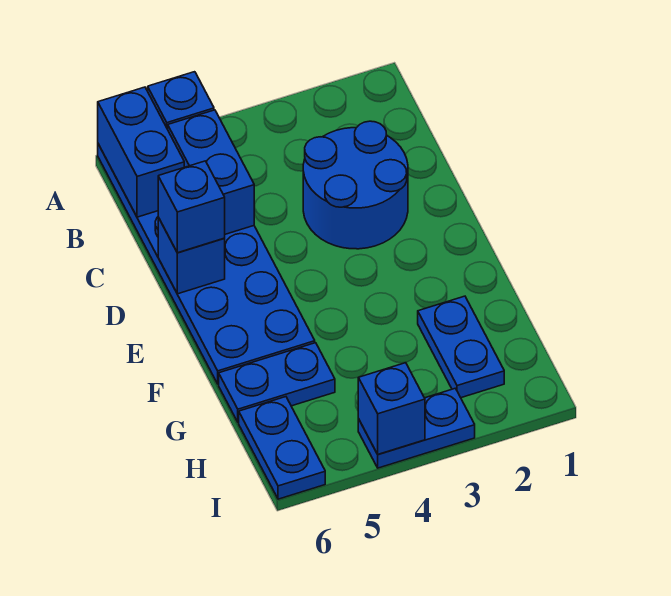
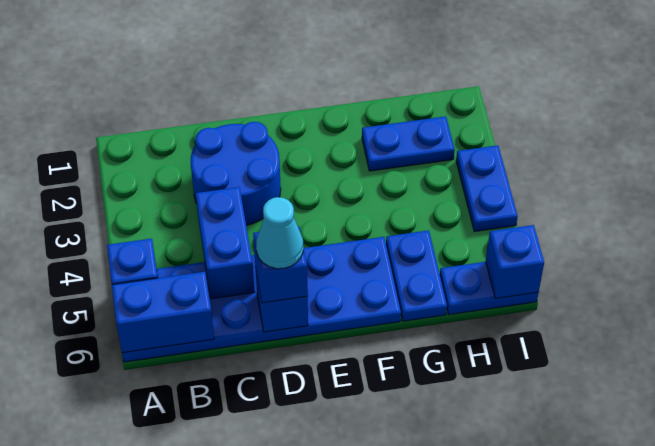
blue brick B5:C5 level 2 -> blue brick C4:C5 level 2
none -> cyan cone D6 level 4
blue brick I4 level 2 -> blue brick I6 level 2

